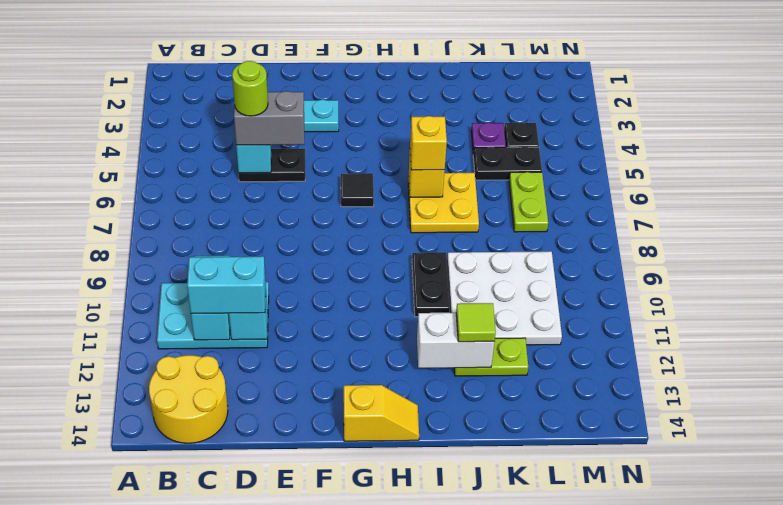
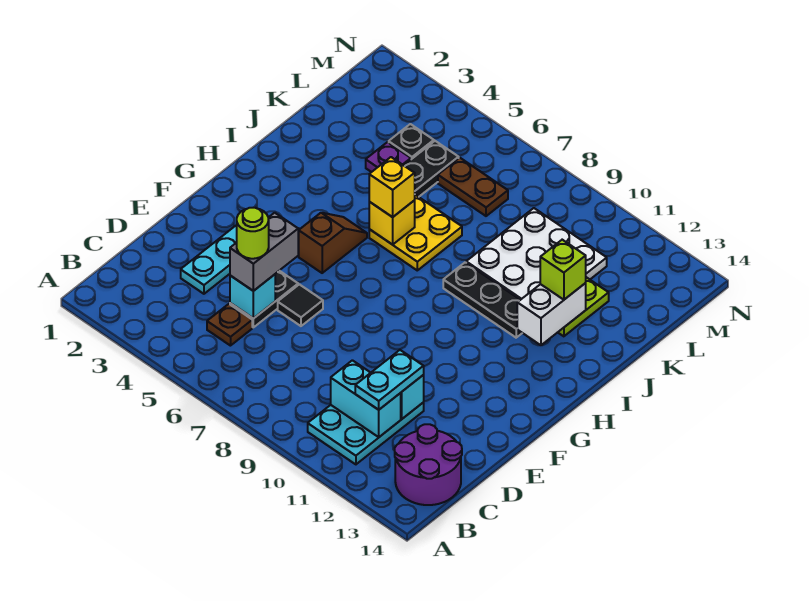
yellow round brick B13:C14 level 1 -> purple round brick B13:C14 level 1
none -> brown plate C5 level 1
cyan brick C11:D11 level 3 -> cyan plate C11:D11 level 3
none -> brown slope G5:H5 level 1 top G
black tile G6 level 1 -> black tile E6 level 1
yellow slope G14:H14 level 1 top G -> none
black plate I9:I10 level 1 -> black plate I9:I11 level 1
lime tile J12 level 3 -> lime brick J12 level 3
lime plate L6:L7 level 1 -> brown plate L6:L7 level 1

